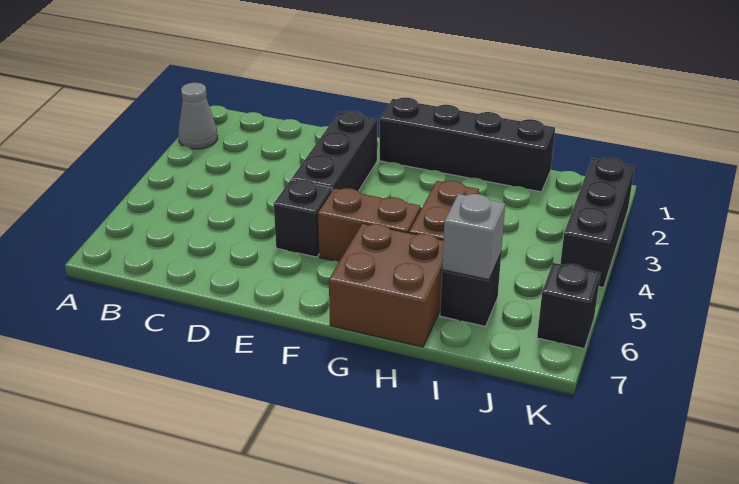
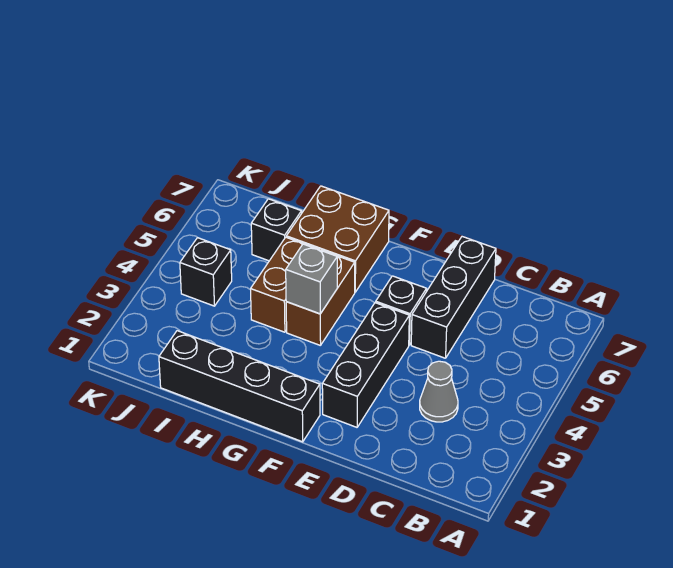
grey cone A2 level 1 -> grey cone C3 level 1
brown brick F5:G5 level 1 -> brown brick G4:G5 level 1
grey brick I6 level 2 -> grey brick G4 level 2
black brick K2:K4 level 1 -> black brick D5:D7 level 1
black brick K6 level 1 -> black brick J4 level 1

